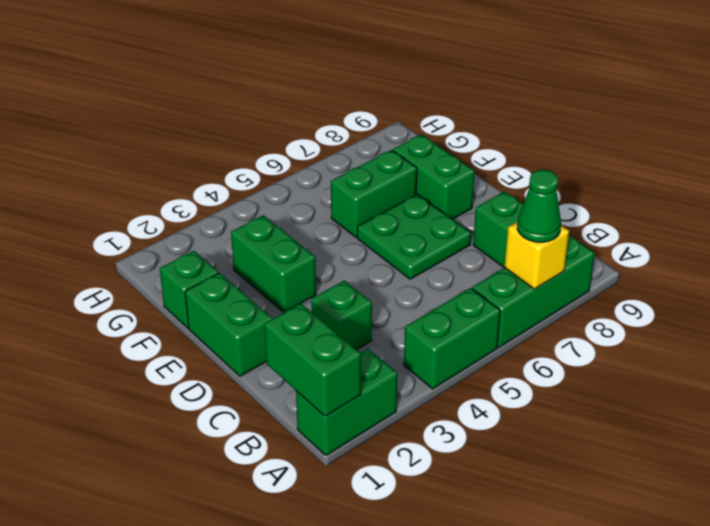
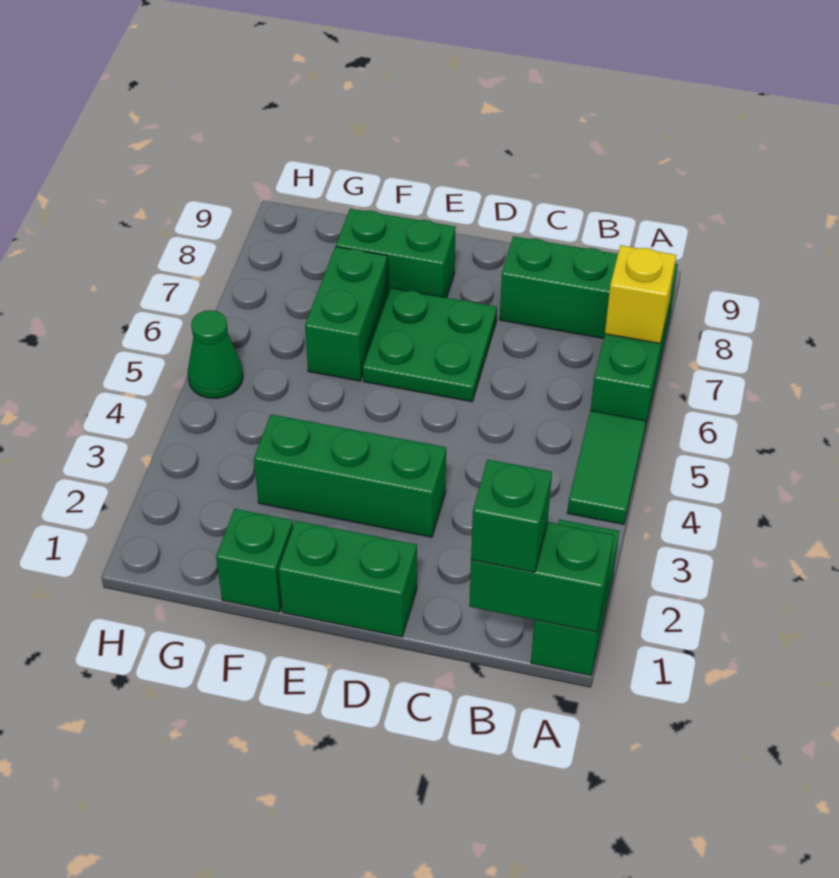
green brick A4:A5 level 1 -> green tile A4:A5 level 1
green cone A7 level 3 -> green cone H5 level 1
green brick C3 level 1 -> green brick B1 level 3
green brick E3:F3 level 1 -> green brick D3:F3 level 1

